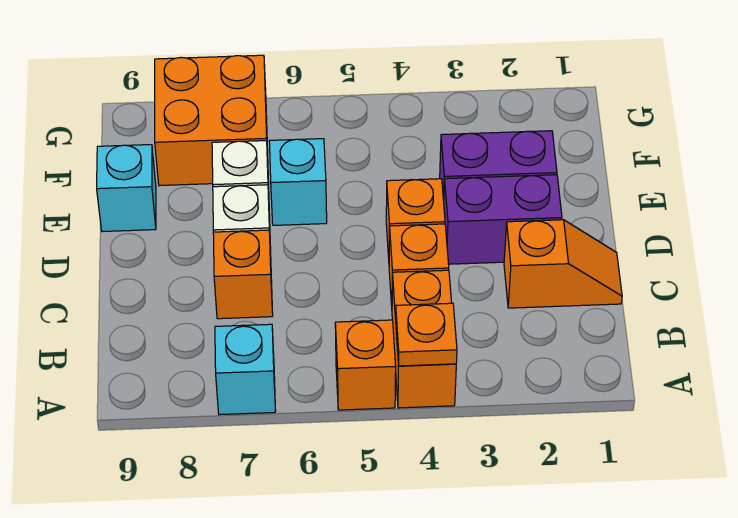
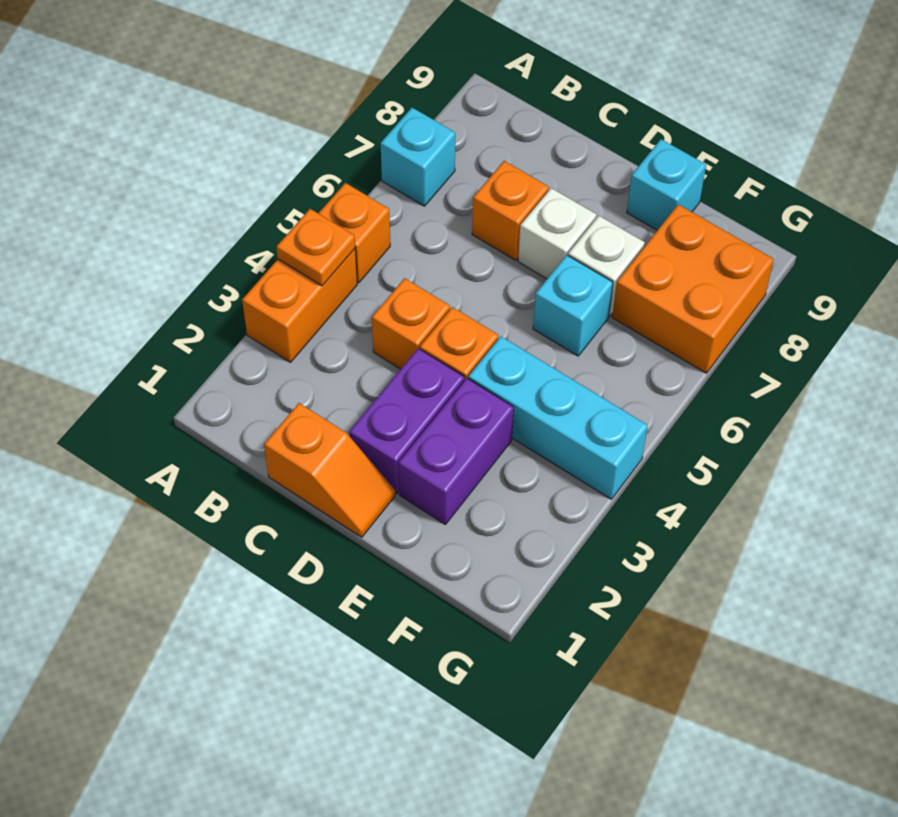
orange brick A4:B4 level 1 -> orange brick A3:A4 level 1
orange slope C1:C2 level 1 top 2 -> orange slope C1:D1 level 1 top C
none -> cyan brick E4:G4 level 1

